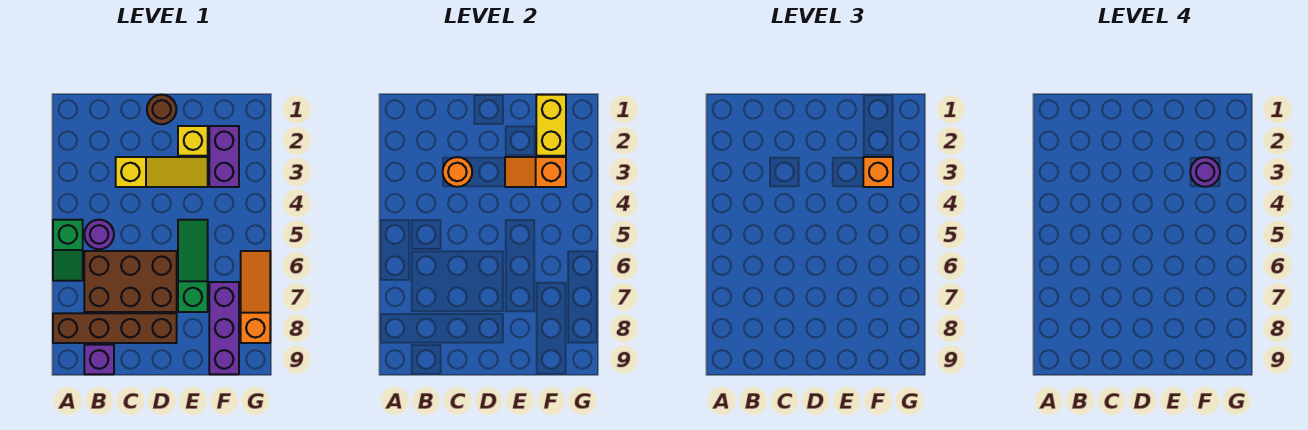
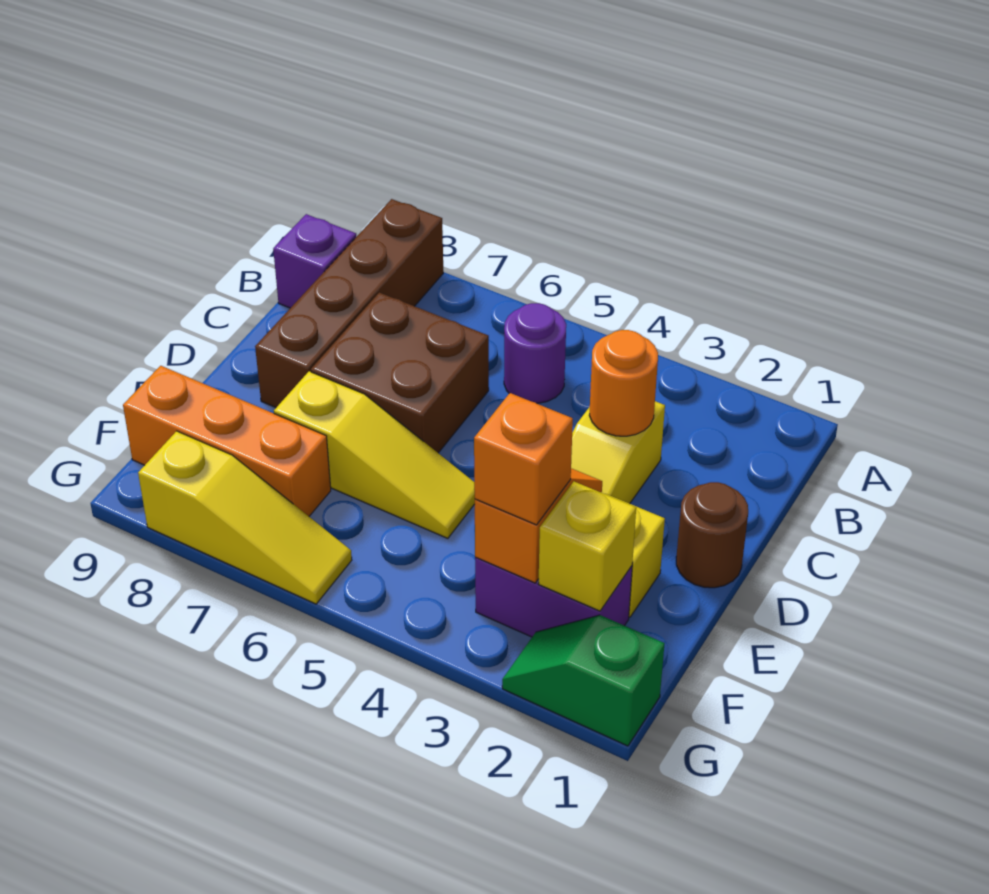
green slope A5:A6 level 1 top 5 -> green slope G1:G2 level 1 top 1
brown brick B6:D7 level 1 -> brown brick C6:D7 level 1
green slope E5:E7 level 1 top 7 -> yellow slope E5:E7 level 1 top 7
yellow brick F1:F2 level 2 -> yellow brick F2 level 2
purple round brick F3 level 4 -> none
purple brick F7:F9 level 1 -> orange brick F7:F9 level 1
orange slope G6:G8 level 1 top 8 -> yellow slope G6:G8 level 1 top 8

